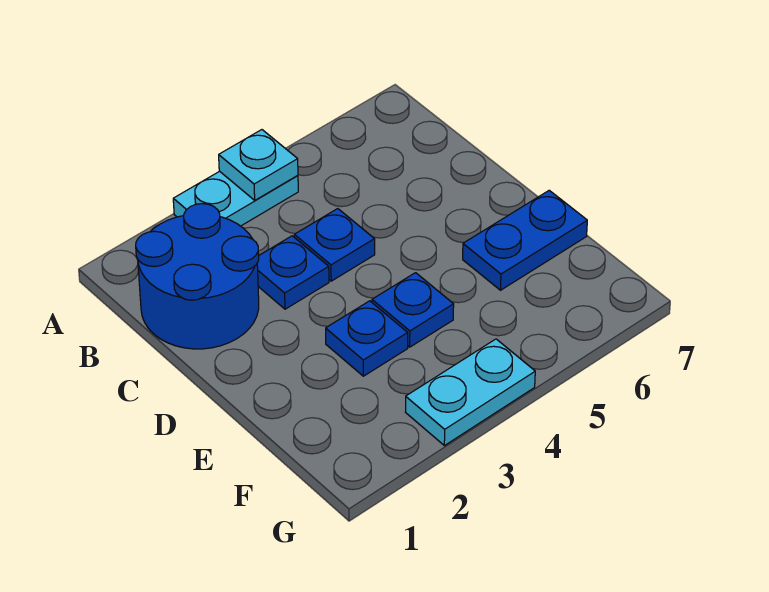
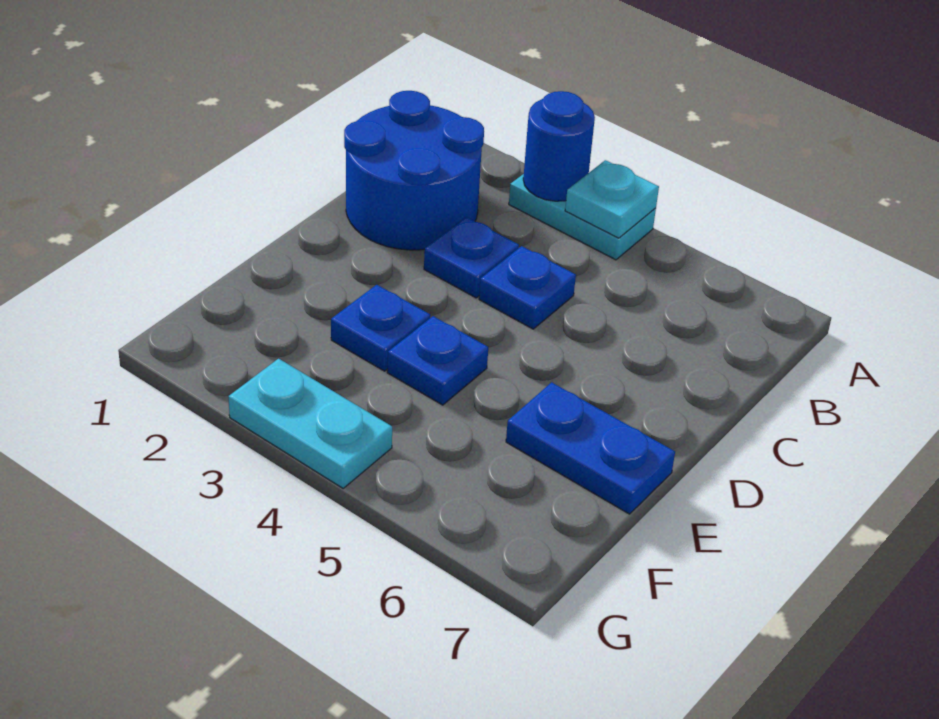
none -> blue round brick A3 level 2

